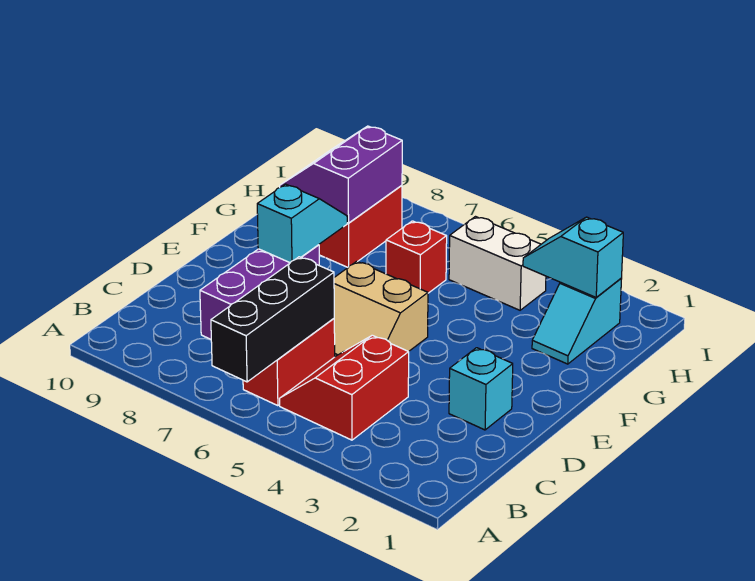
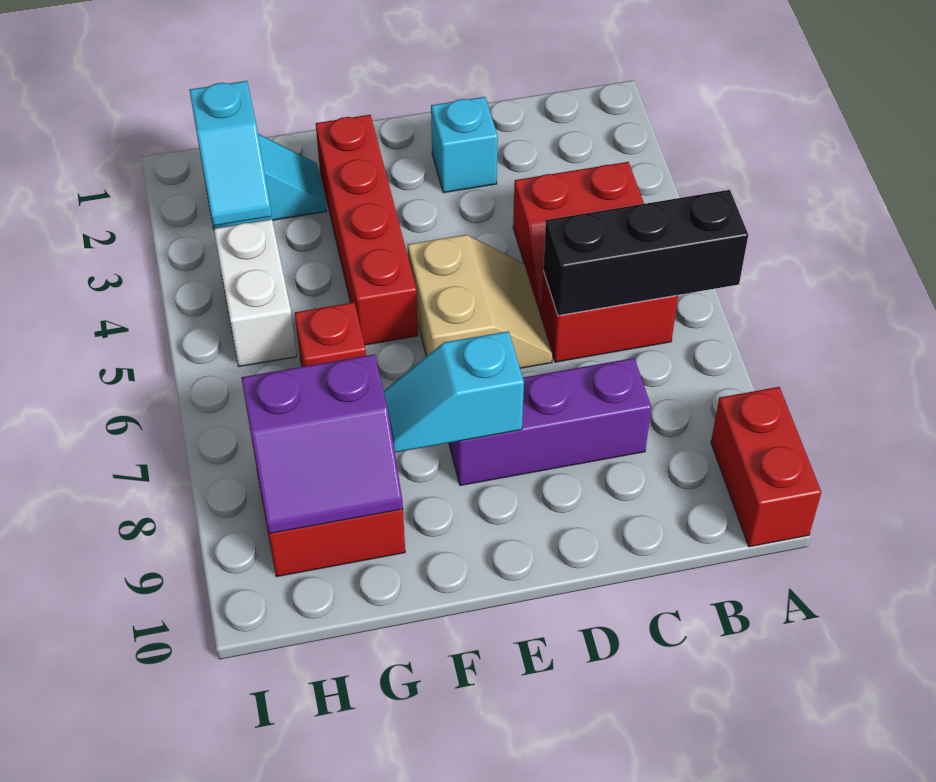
none -> red brick A9:A10 level 1
none -> red brick F2:F5 level 1

